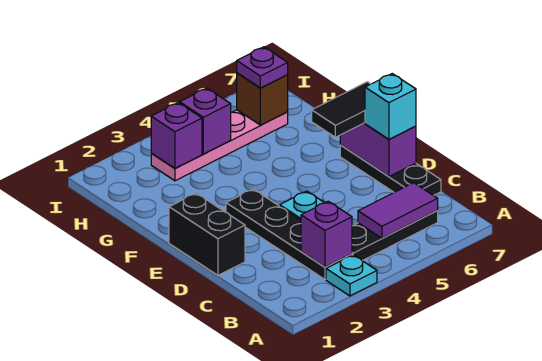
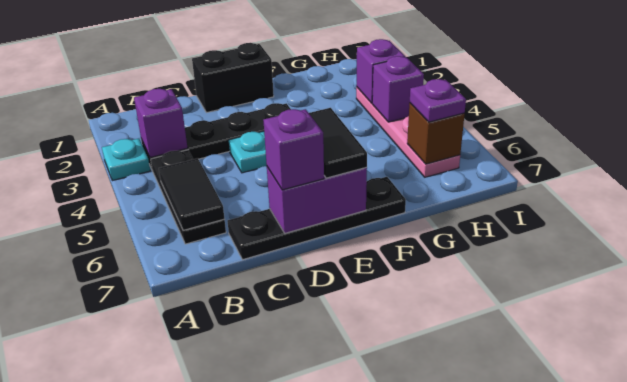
purple tile B5:B6 level 2 -> black tile B5:B6 level 2
black plate C7:E7 level 1 -> black plate C7:F7 level 1
cyan brick D7 level 3 -> purple brick D7 level 3

